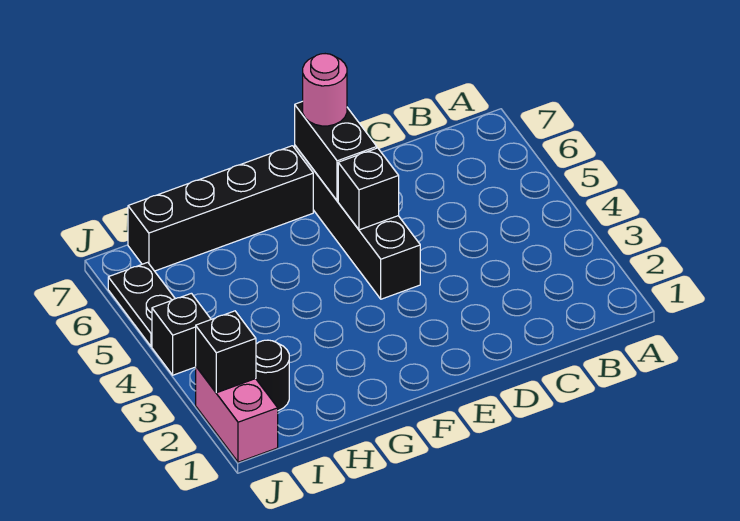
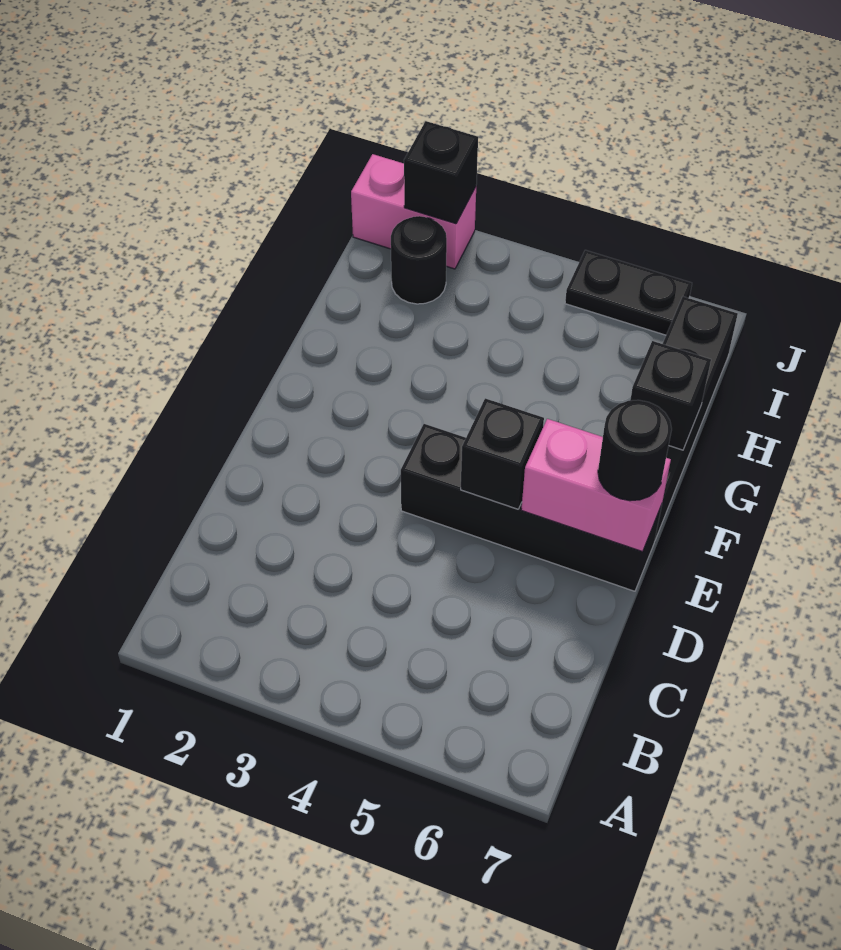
black brick E6:E7 level 2 -> pink brick E6:E7 level 2
pink round brick E7 level 3 -> black round brick E7 level 3
black brick J4 level 1 -> black brick G7 level 2

